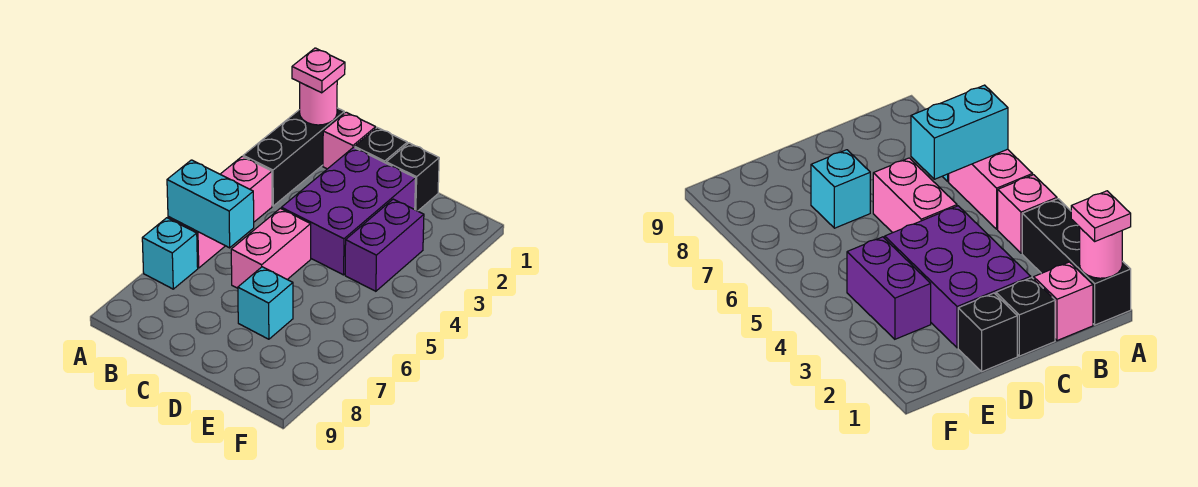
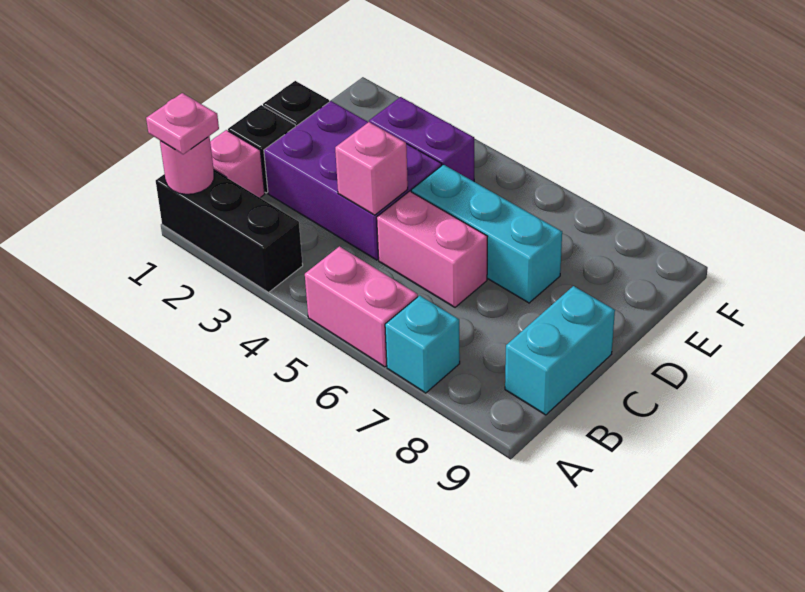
pink brick A4 level 1 -> pink brick C4 level 2
cyan brick A6:B6 level 2 -> cyan brick B9:C9 level 1
cyan brick D7 level 1 -> cyan brick D5:D7 level 1

